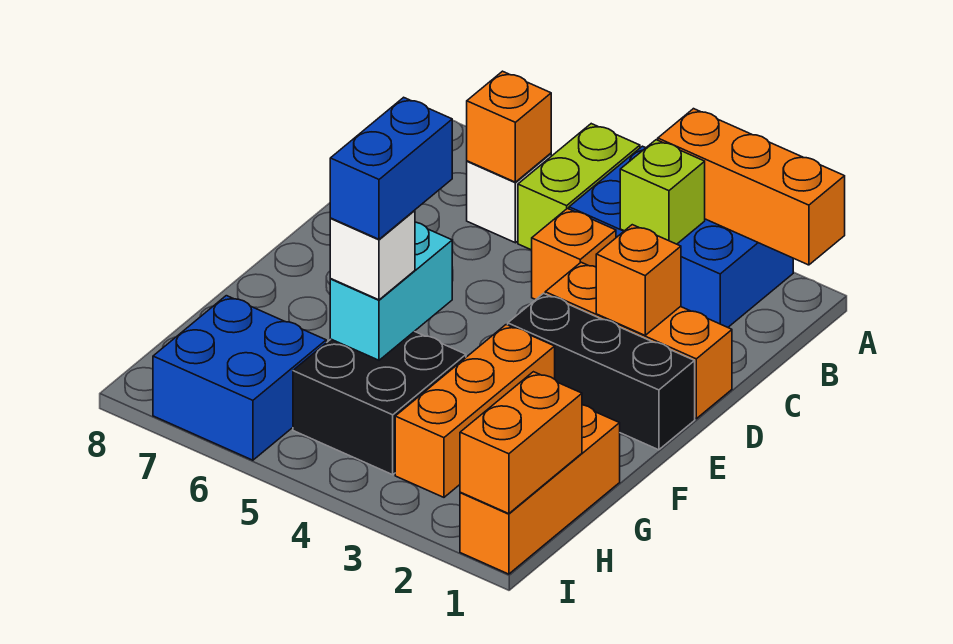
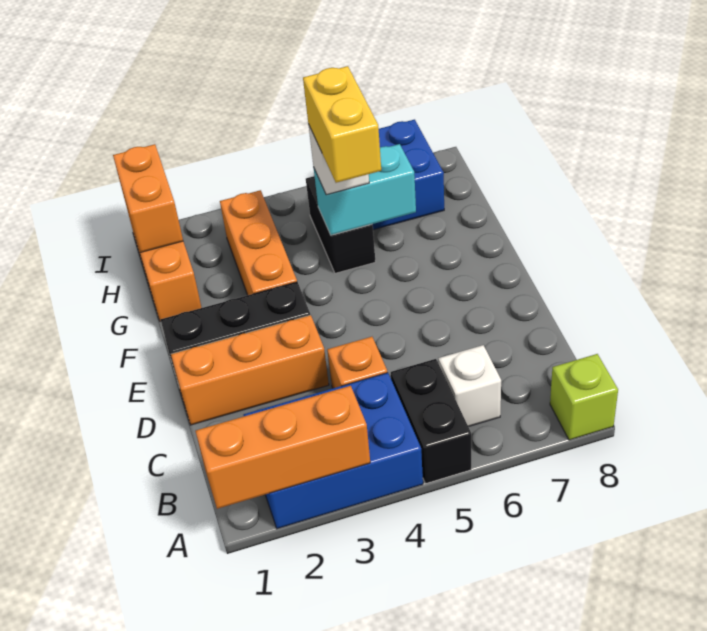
lime brick A5:B5 level 1 -> black brick A5:B5 level 1
lime brick B3 level 2 -> lime brick A8 level 1
orange brick B6 level 2 -> none
orange brick D2 level 2 -> none
cyan brick F5:G5 level 2 -> cyan brick G5:G6 level 2
blue brick F5:G5 level 4 -> yellow brick F5:G5 level 4
black brick G4:H5 level 1 -> black brick G5:H5 level 1

